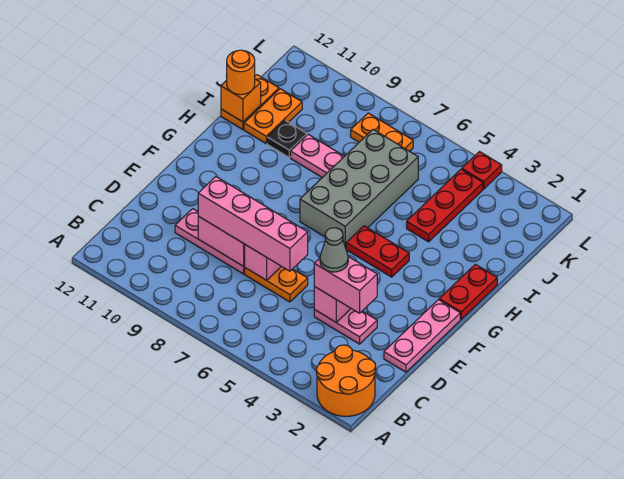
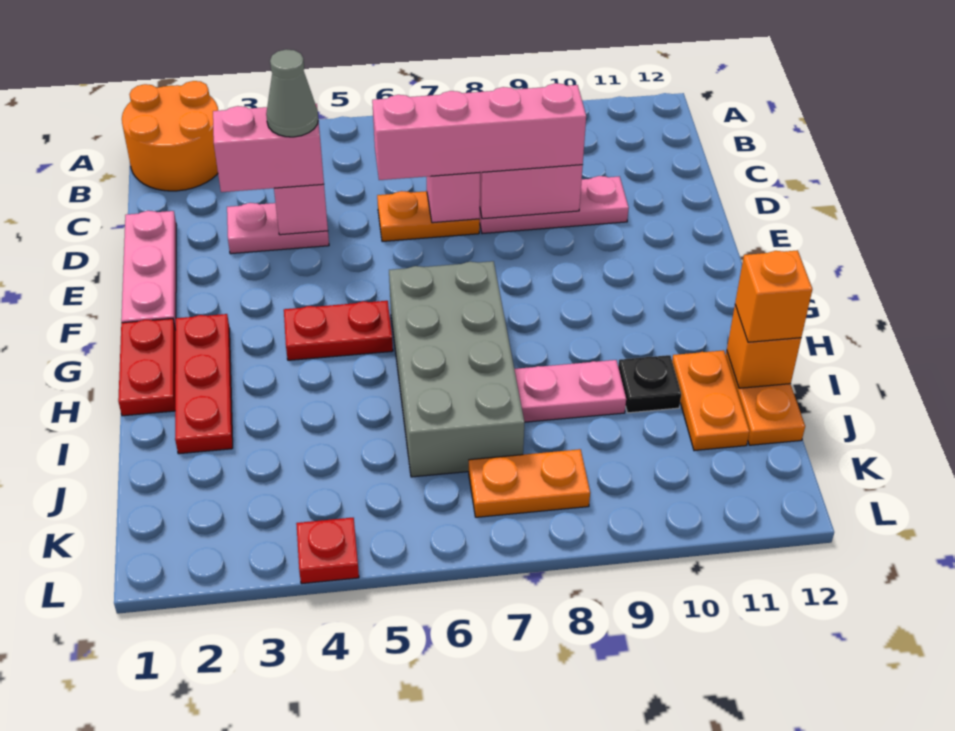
red plate I4:K4 level 1 -> red plate G2:I2 level 1
orange round brick I12 level 3 -> orange brick I12 level 3

